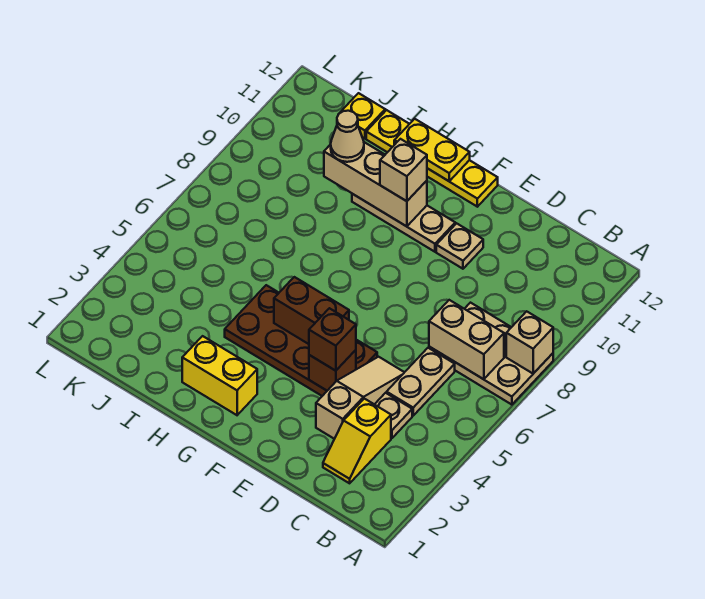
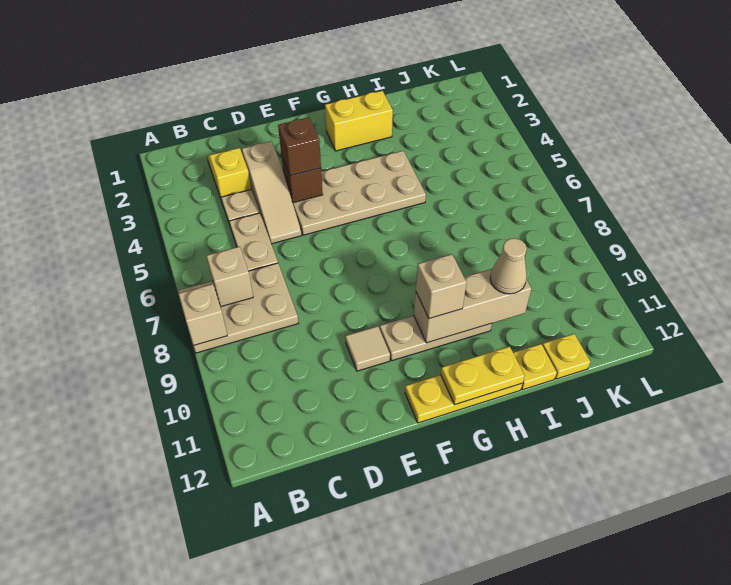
tan brick B7:C7 level 2 -> tan brick B7 level 2
brown plate E4:H5 level 1 -> tan plate E4:H5 level 1
tan plate E10 level 1 -> tan tile E10 level 1
brown brick F5:G5 level 2 -> none

